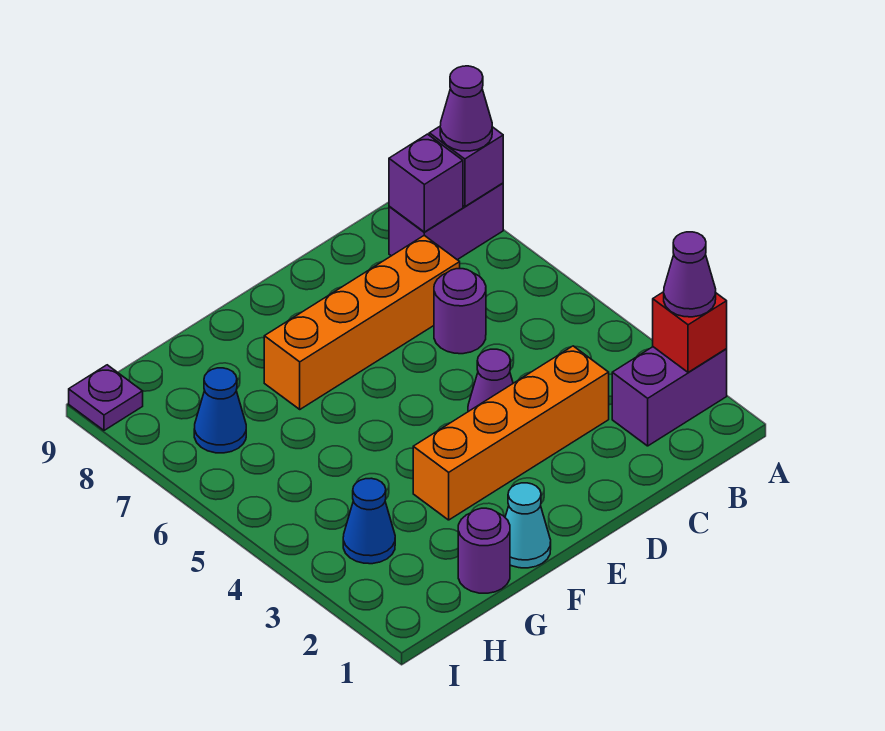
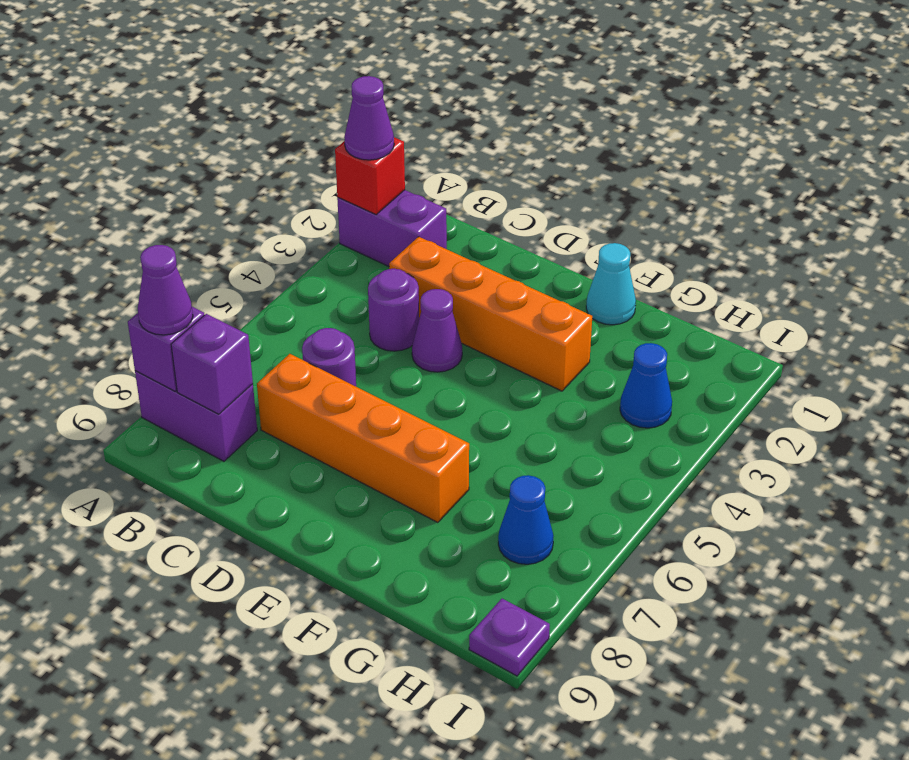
purple round brick G1 level 1 -> purple round brick C4 level 1

